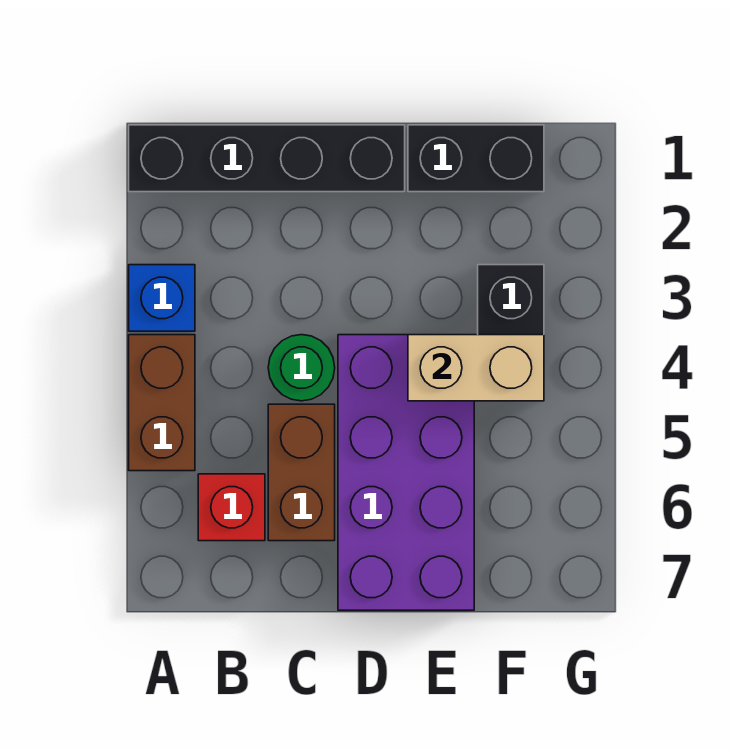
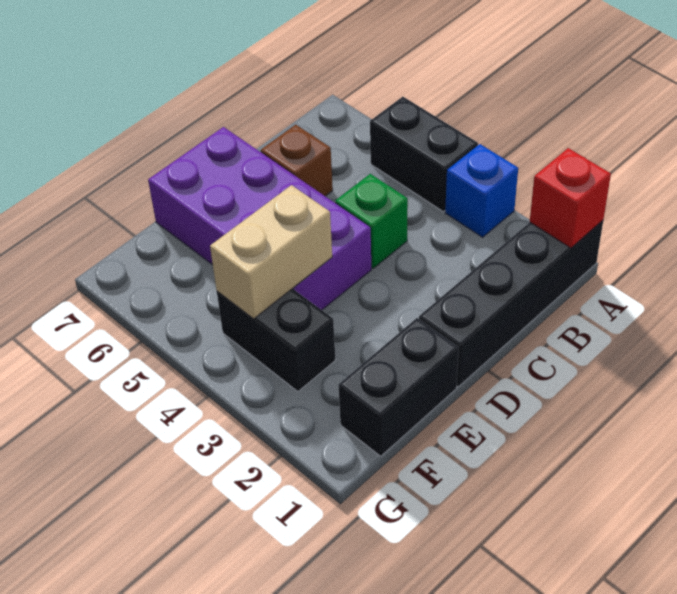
brown brick A4:A5 level 1 -> black brick A4:A5 level 1
red brick B6 level 1 -> red brick A1 level 2
green round brick C4 level 1 -> green brick C4 level 1
brown brick C5:C6 level 1 -> brown brick C6 level 1

